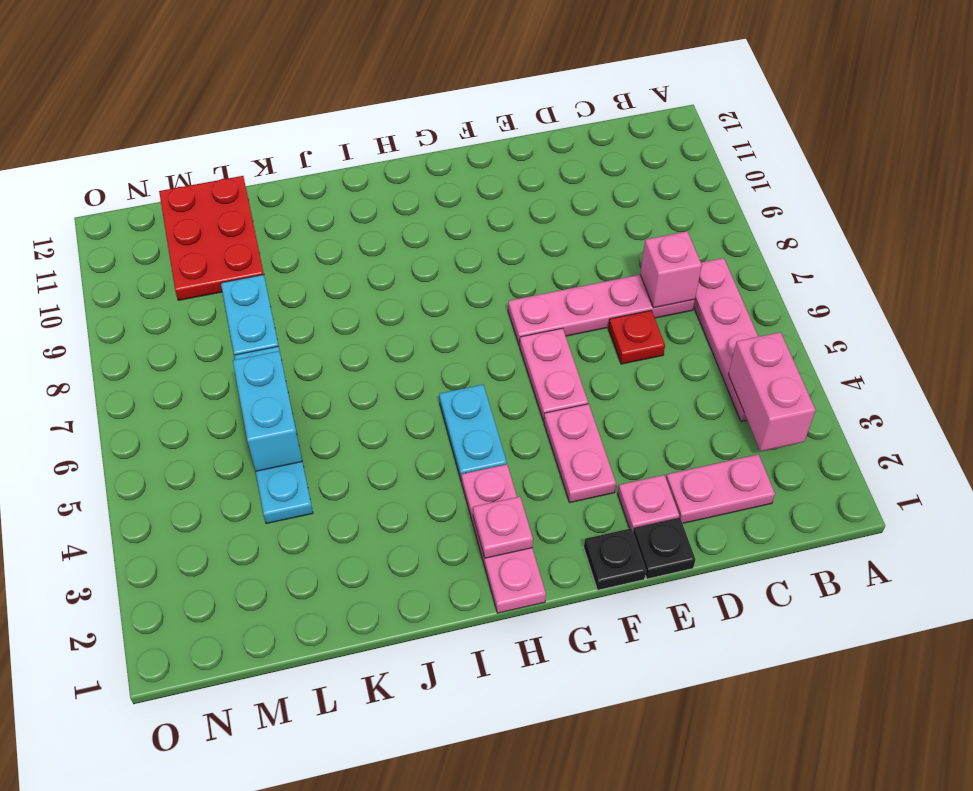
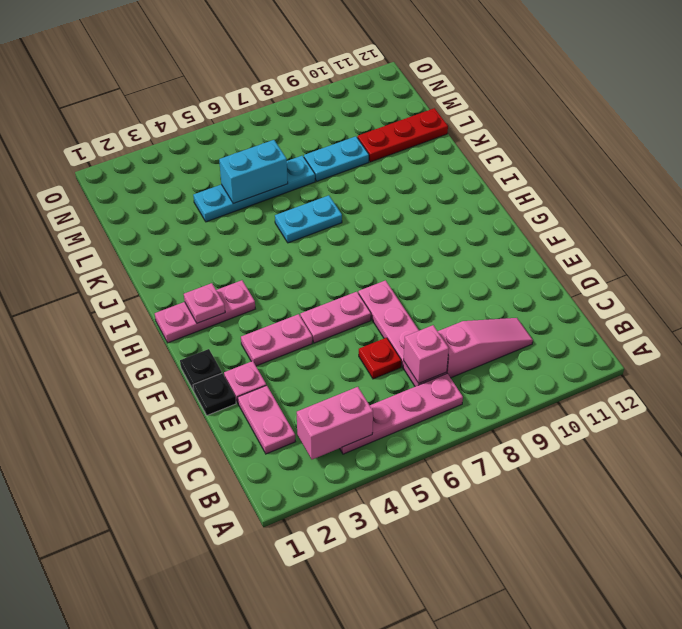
none -> pink slope C8:C10 level 1 top 8
cyan plate H4:H5 level 1 -> cyan plate J6:J7 level 1
red plate L10:M12 level 1 -> red plate L10:L12 level 1

